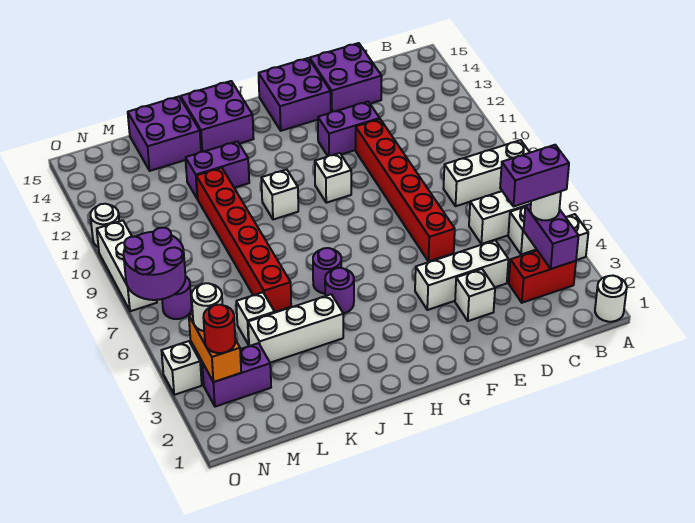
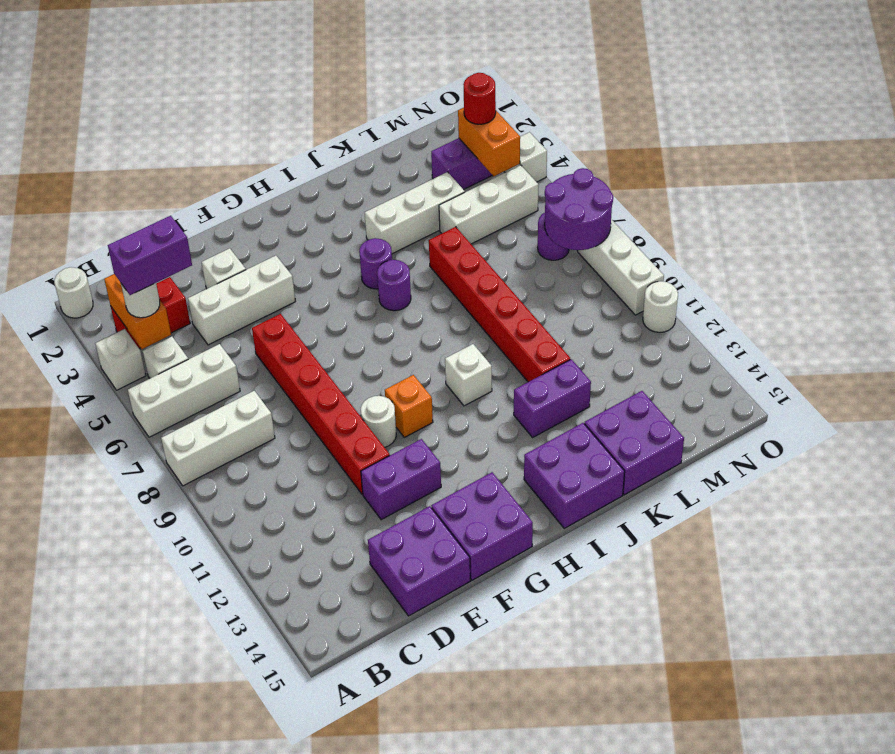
purple brick B3:B4 level 2 -> orange brick B3:B4 level 2
white brick G10 level 1 -> orange brick G10 level 1
white brick L5 level 1 -> white brick L5:N5 level 1
white round brick N4 level 3 -> white round brick F10 level 1

